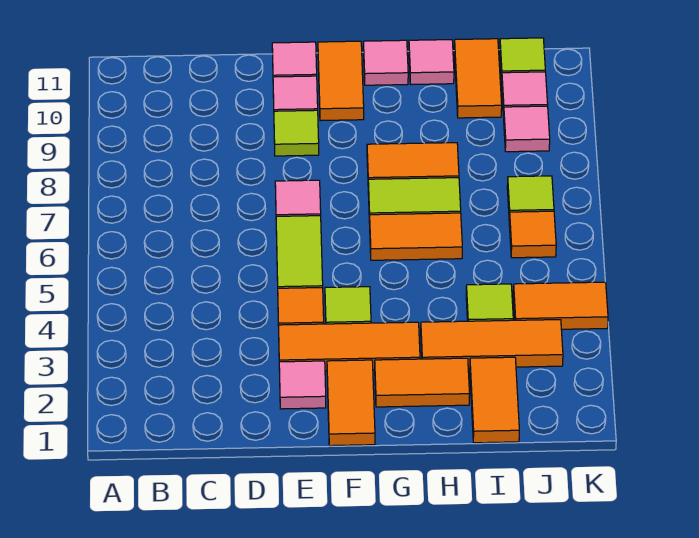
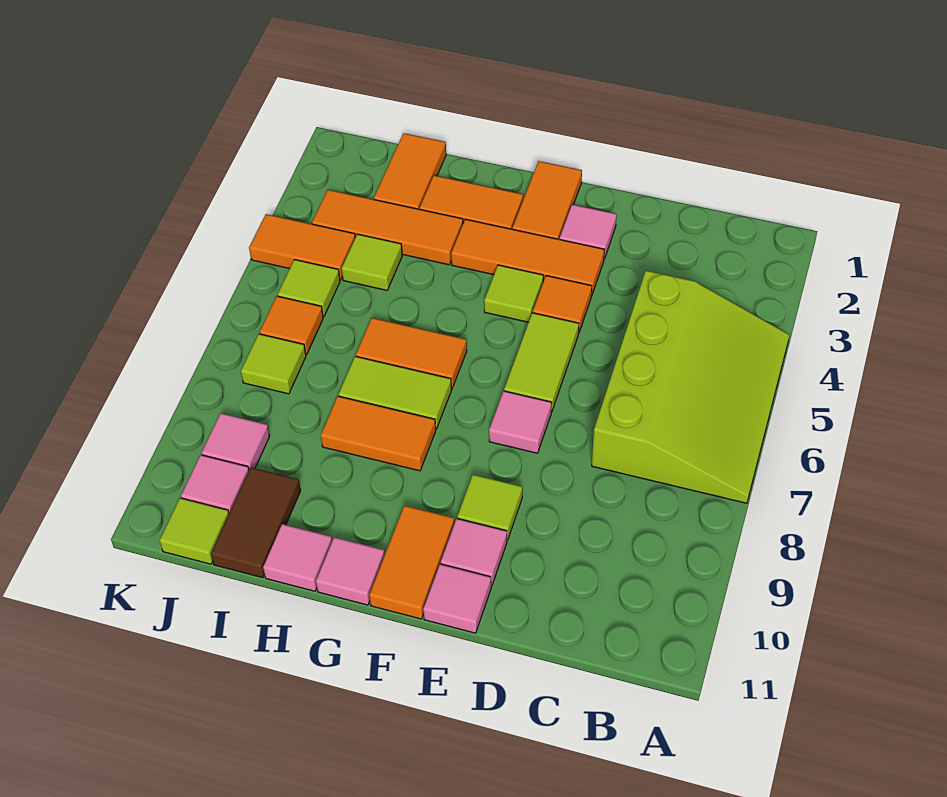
none -> lime slope A4:C7 level 1 top C
orange tile I10:I11 level 1 -> brown tile I10:I11 level 1
none -> lime tile J5 level 1

